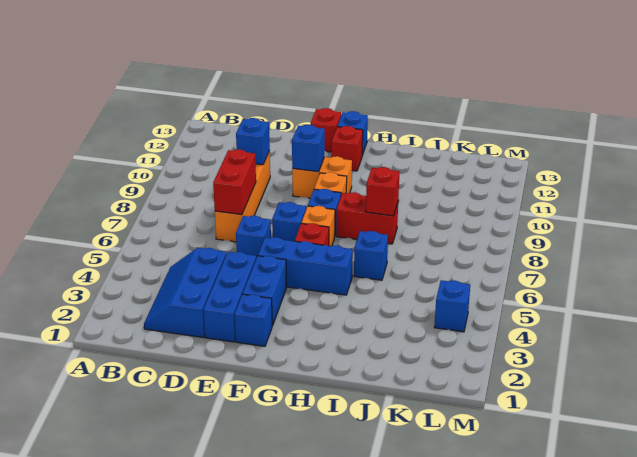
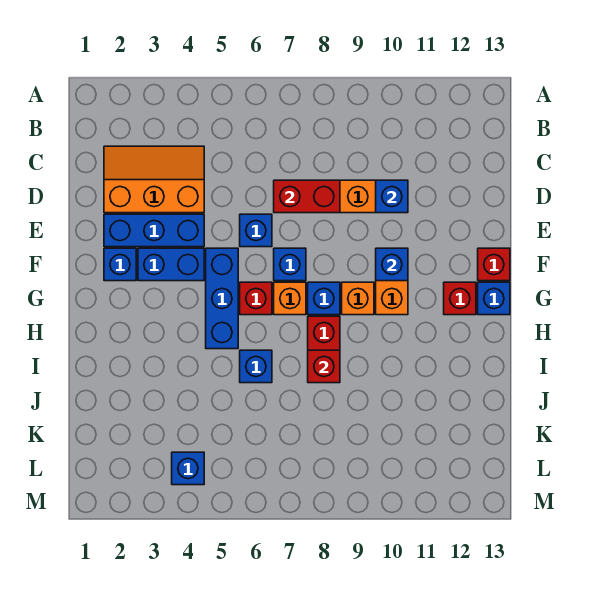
blue slope C2:D4 level 1 top D -> orange slope C2:D4 level 1 top D

